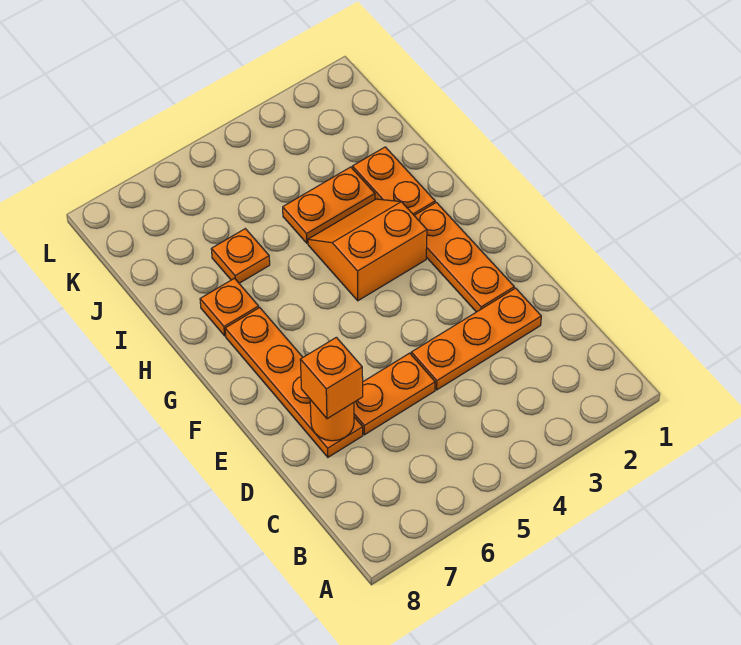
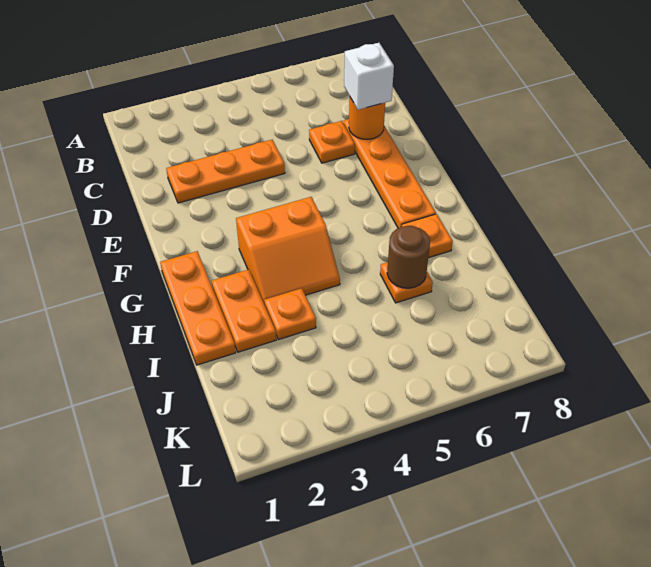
orange plate D5:D6 level 1 -> orange plate D6 level 1
orange brick D7 level 3 -> white brick D7 level 3
orange plate E2:G2 level 1 -> orange plate G1:I1 level 1
orange plate I3:I4 level 1 -> orange plate I3 level 1
none -> brown round brick I6 level 2

